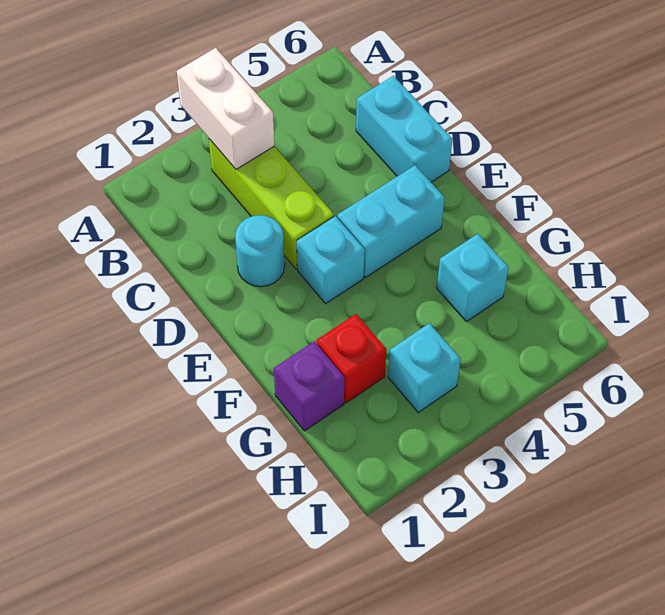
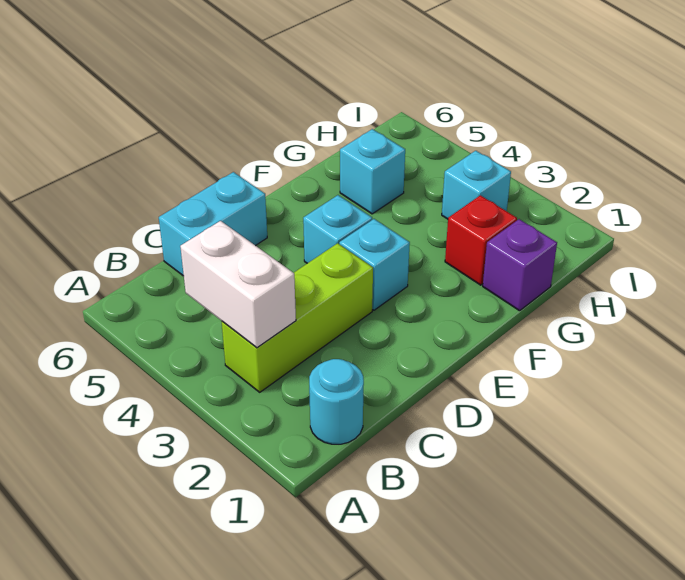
white brick A3:B3 level 2 -> white brick B3:B4 level 2
cyan round brick D2 level 1 -> cyan round brick B1 level 1
cyan brick E4:E5 level 1 -> cyan brick E4 level 1

